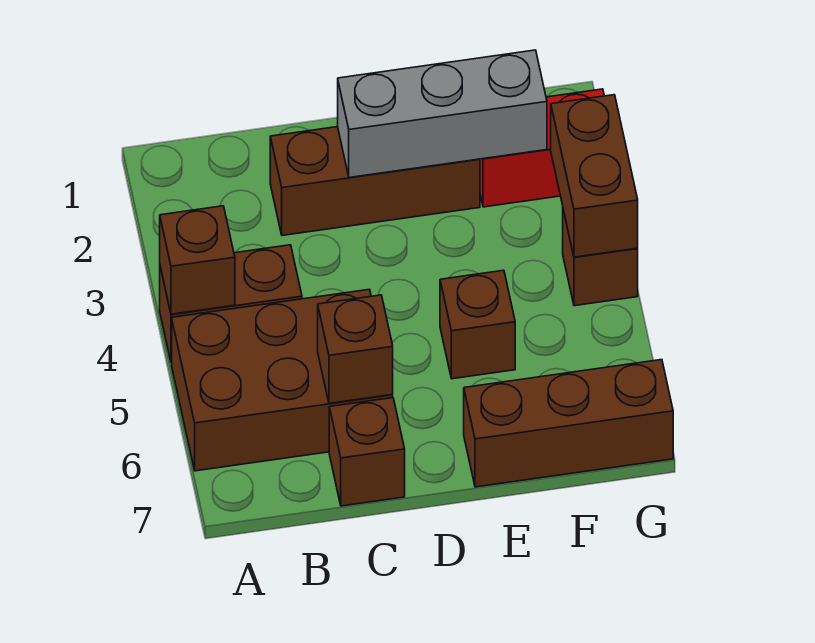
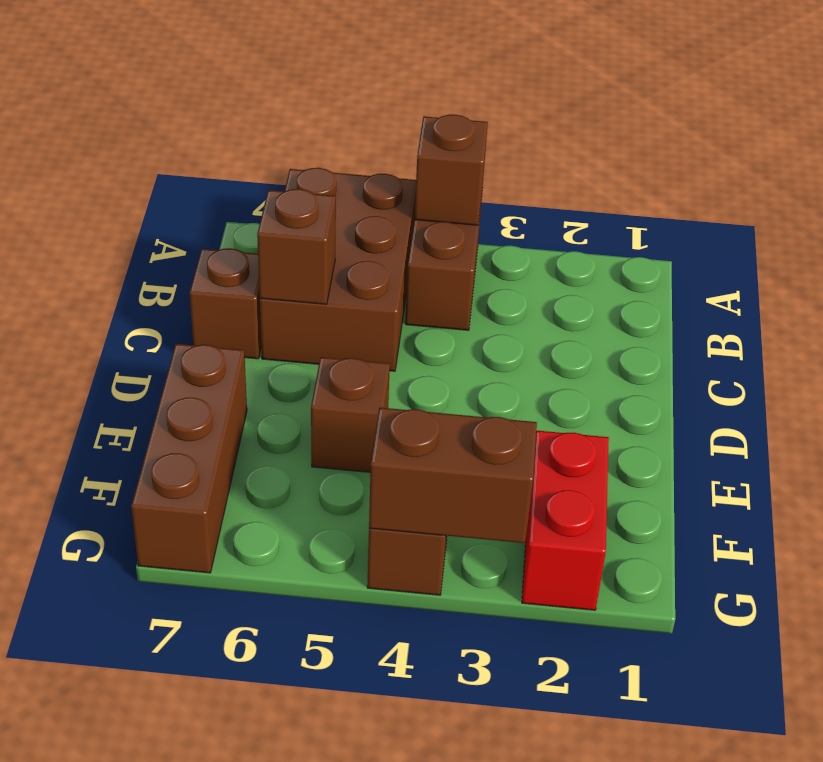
brown brick C2:E2 level 1 -> none
grey brick D2:F2 level 2 -> none

